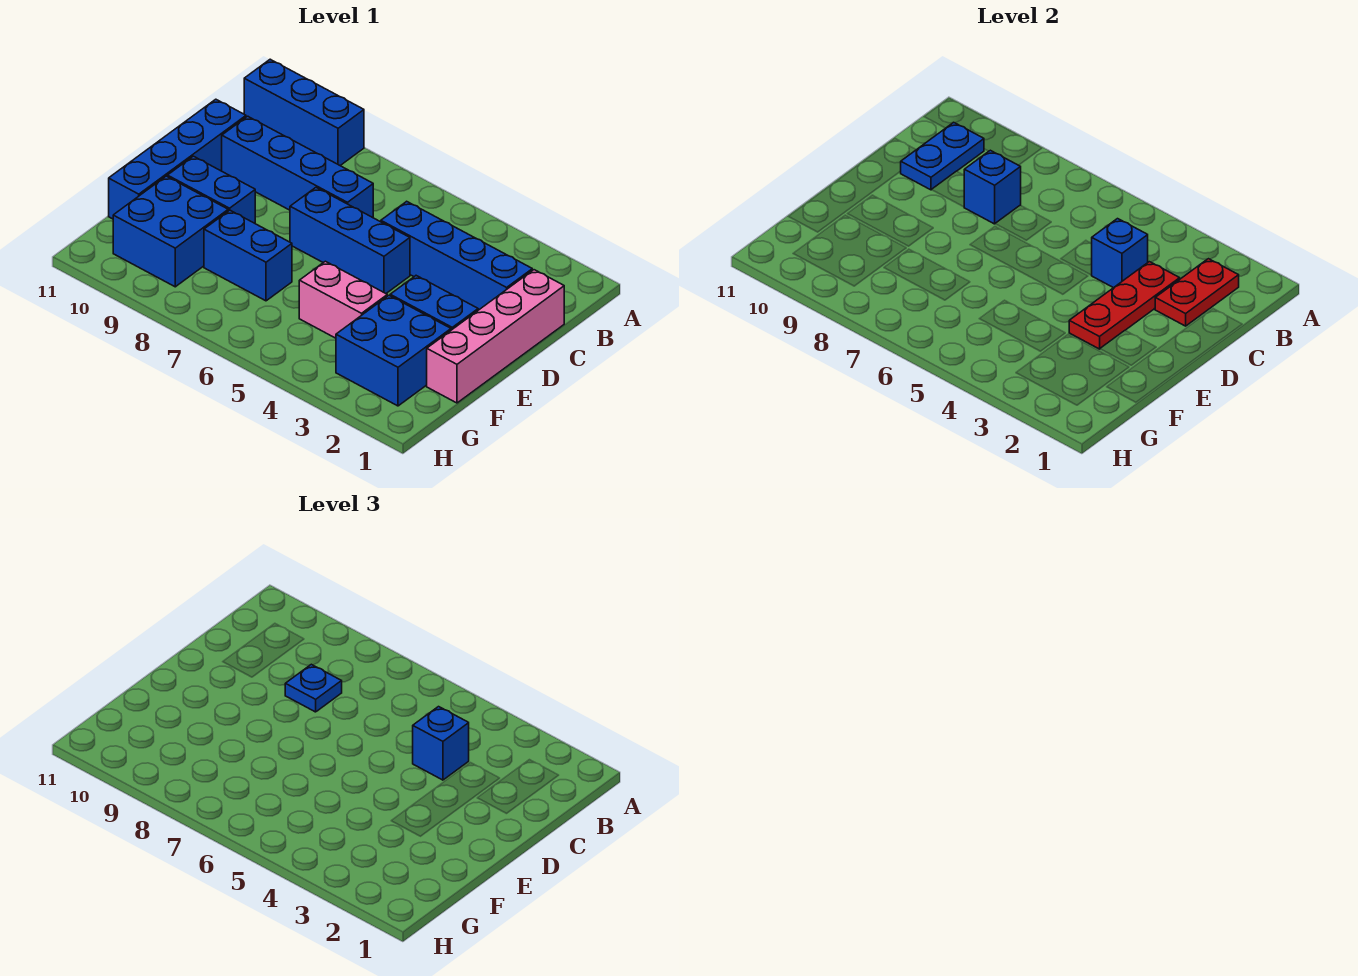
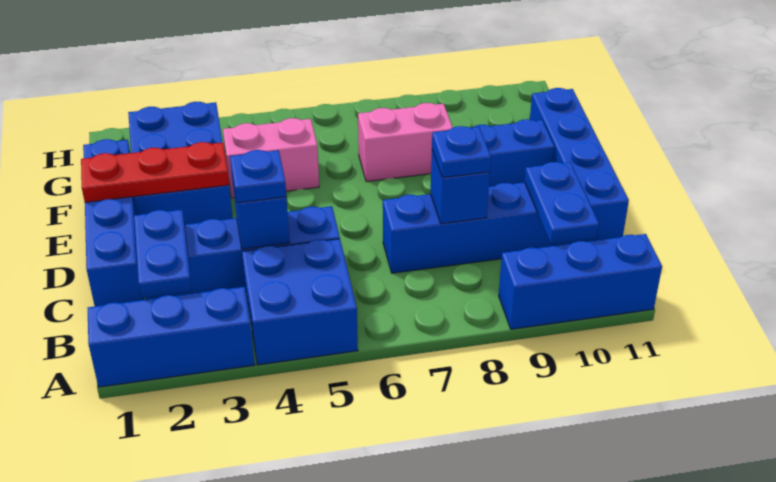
red plate B2:C2 level 2 -> blue plate B2:C2 level 2
pink brick C1:F1 level 1 -> blue brick C1:F1 level 1
red plate C3:E3 level 2 -> red plate E1:E3 level 2
blue brick C4 level 3 -> blue plate C4 level 3
blue brick D5:D7 level 1 -> blue brick A1:A3 level 1
blue brick F7:F8 level 1 -> pink brick F7:F8 level 1
blue brick F9:G10 level 1 -> blue brick A4:B5 level 1

